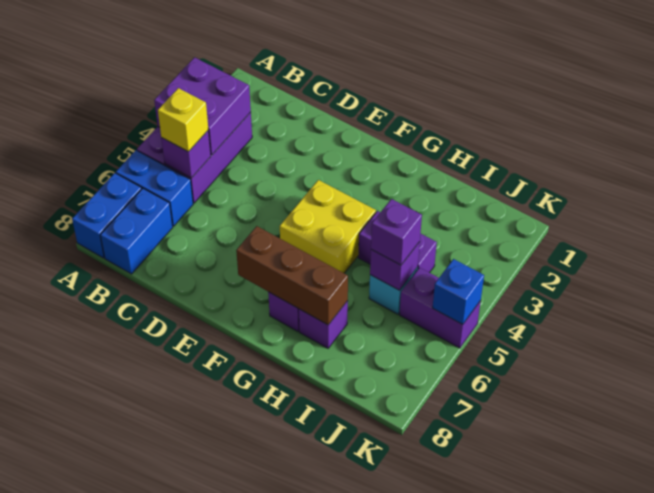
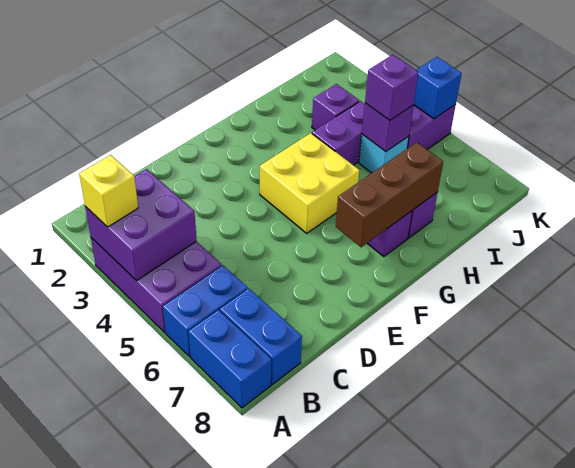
purple brick B5 level 2 -> purple brick I3 level 1
yellow brick B5 level 3 -> yellow brick A3 level 3

